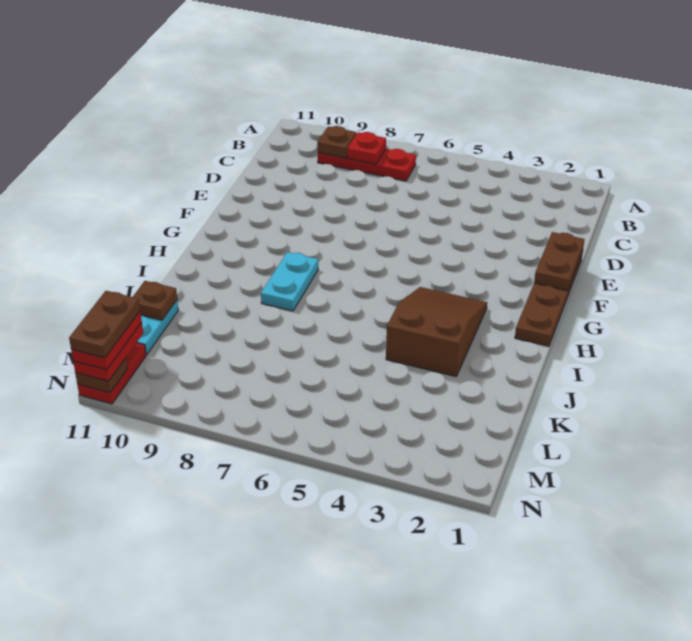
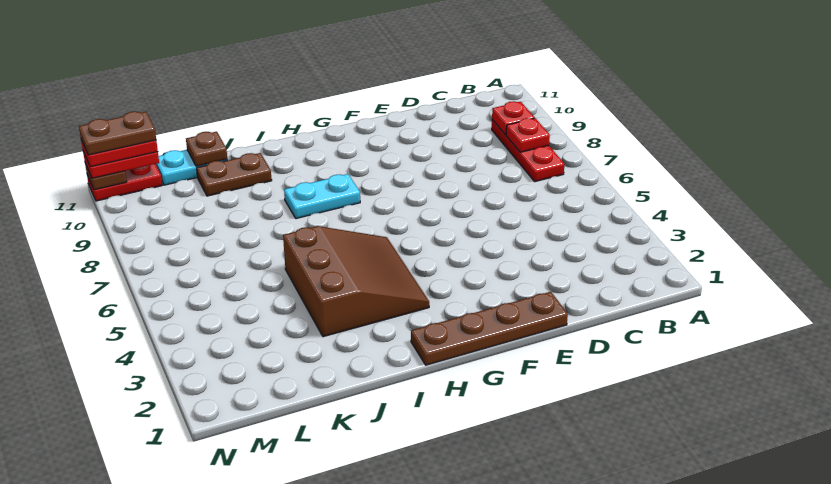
brown plate B9 level 2 -> red plate B9 level 2
brown plate E1:F1 level 2 -> brown plate J10:K10 level 1
brown slope H3:J4 level 1 top J -> brown slope H3:J5 level 1 top J

